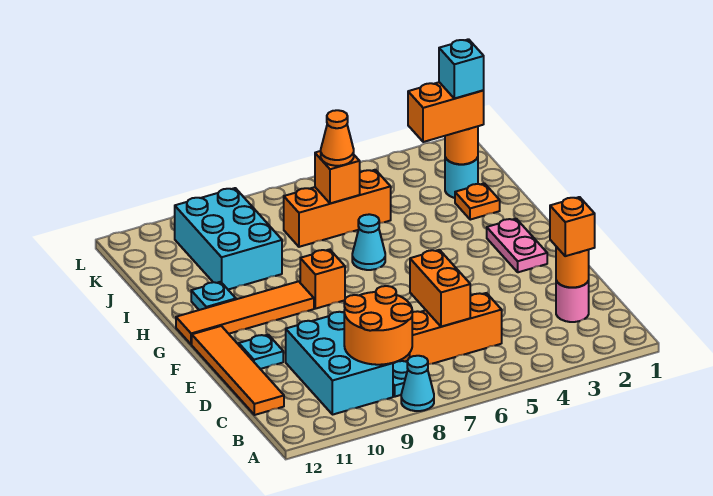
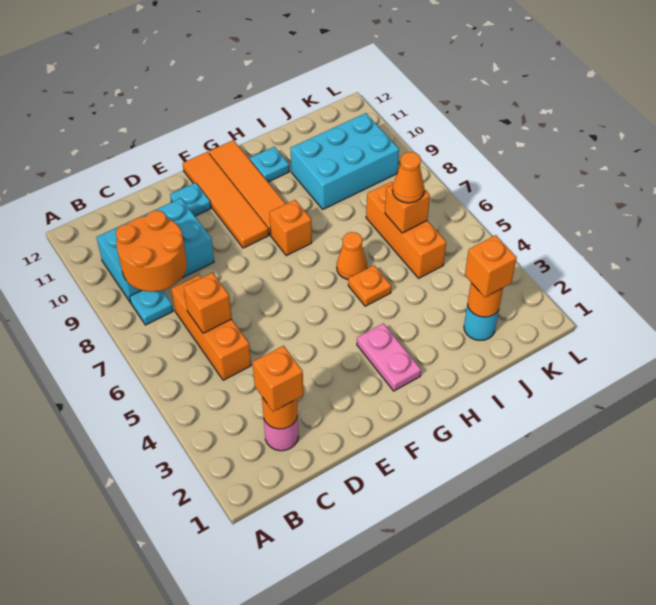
cyan cone A8 level 1 -> none
orange brick C6:D6 level 2 -> orange brick C6 level 2
orange tile C12:F12 level 1 -> orange tile F9:F12 level 1
pink plate F2:G2 level 1 -> pink plate G2:G3 level 1
cyan cone H6 level 1 -> orange cone H6 level 1
orange plate I2 level 1 -> orange plate H5 level 1
orange brick J2:J3 level 3 -> orange brick J2 level 3
cyan brick J2 level 4 -> none

